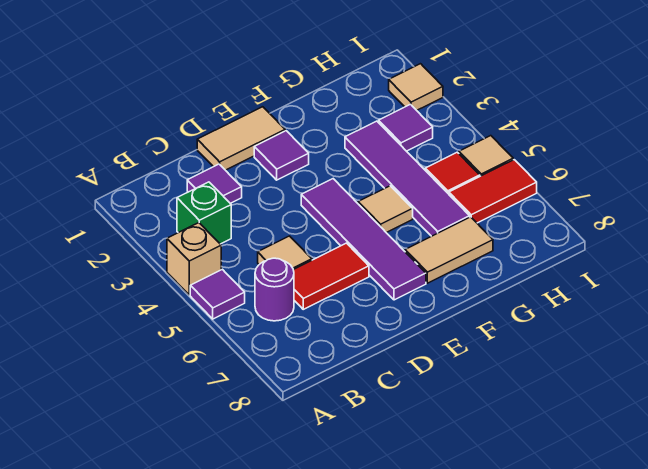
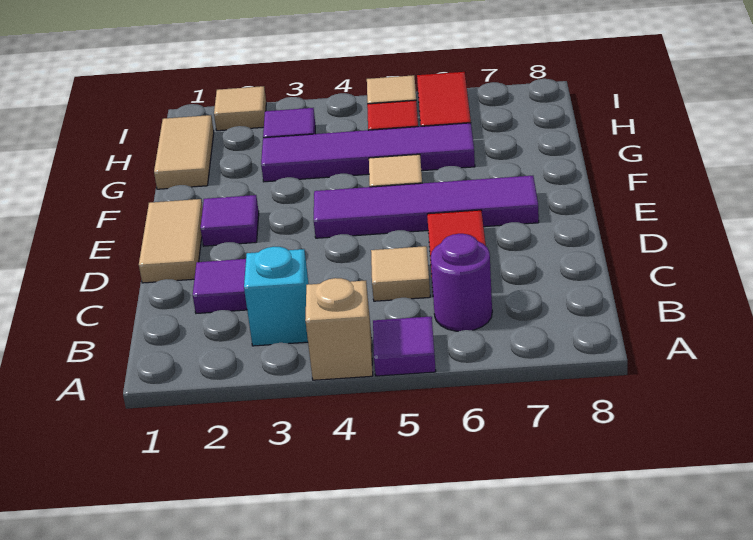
green brick B3 level 1 -> cyan brick B3 level 1
tan tile F7:G7 level 1 -> tan tile G1:H1 level 1

